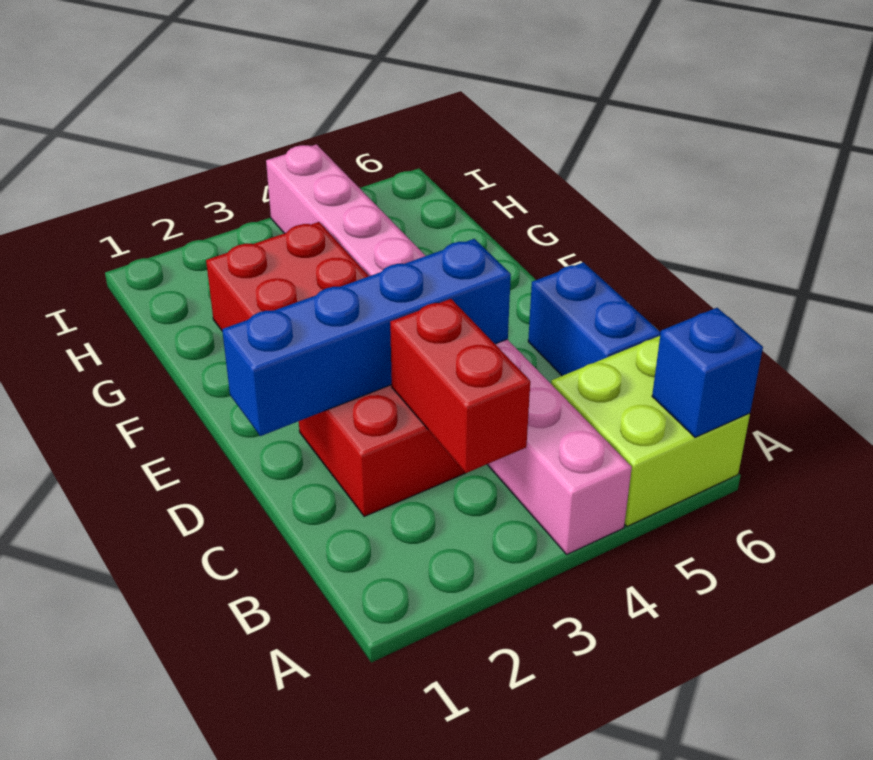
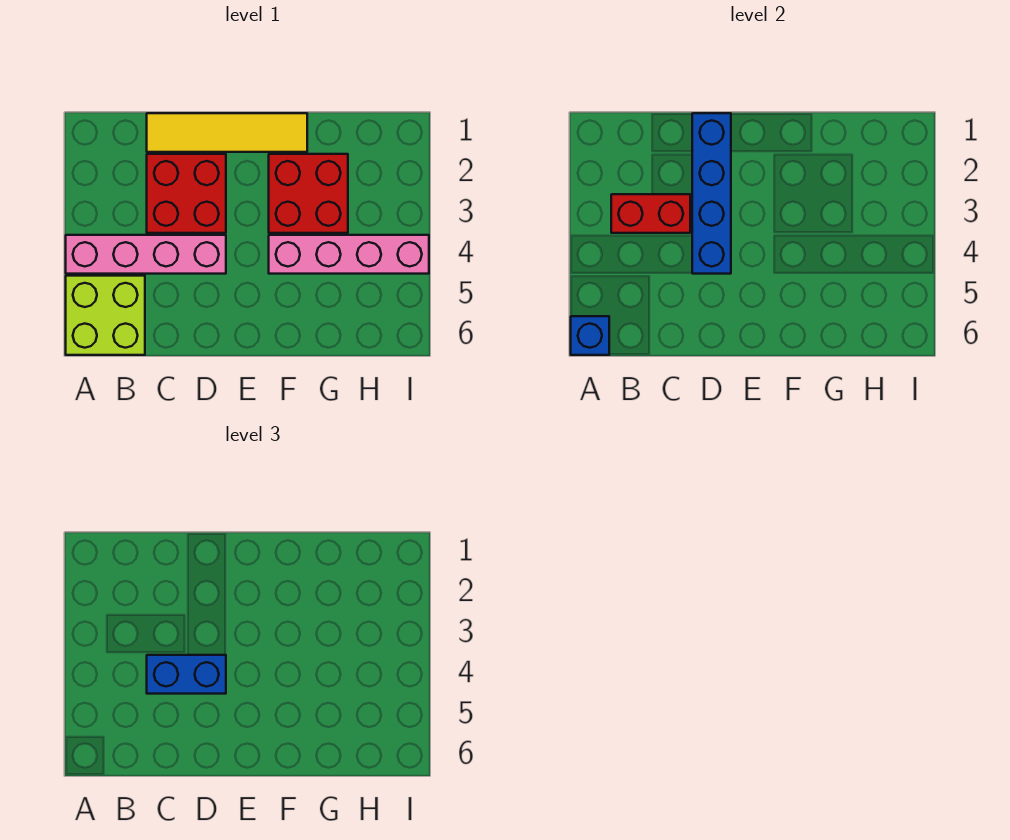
none -> yellow tile C1:F1 level 1
blue brick C6:D6 level 1 -> blue brick C4:D4 level 3

